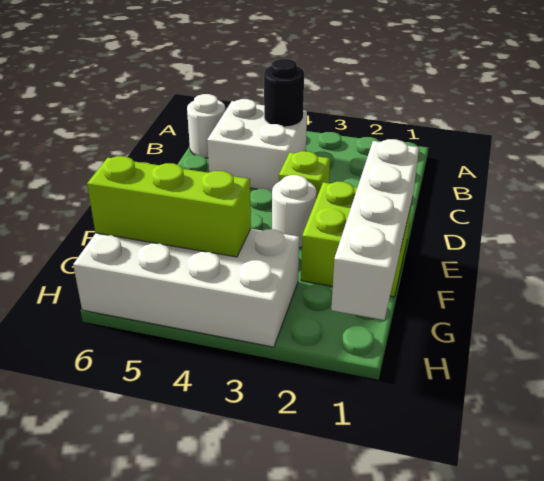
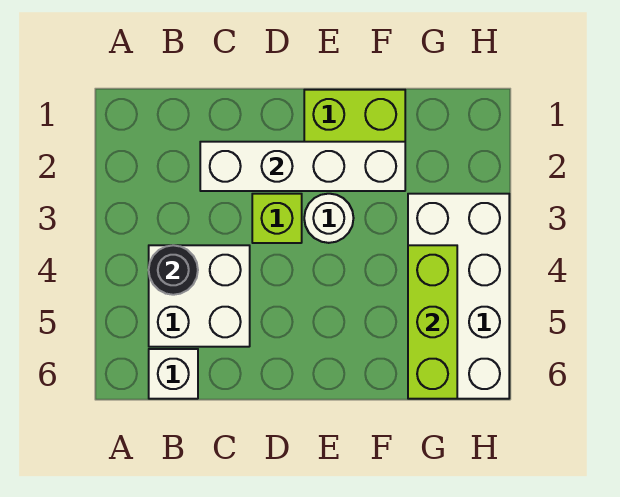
white round brick B6 level 1 -> white brick B6 level 1
white brick E1:H1 level 2 -> white brick C2:F2 level 2

